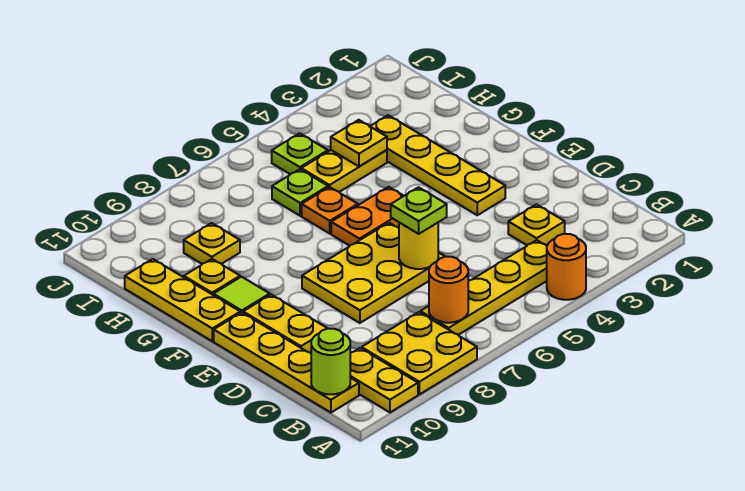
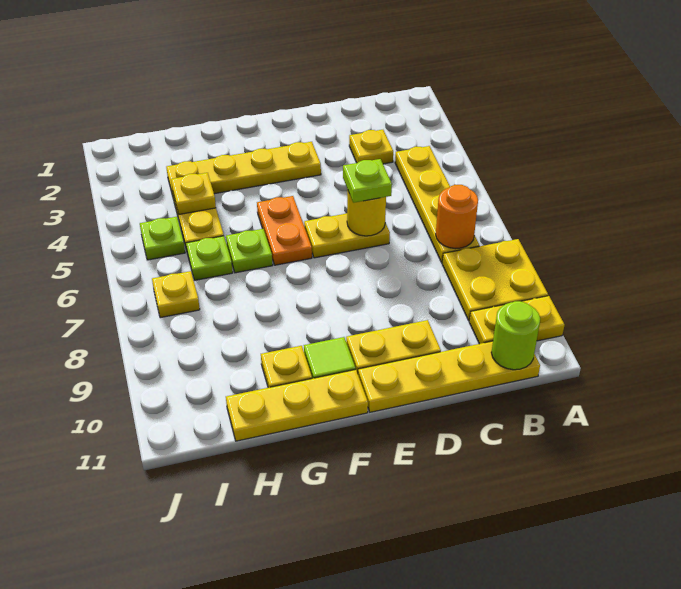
orange round brick A4 level 1 -> none
yellow plate D6:E8 level 1 -> yellow plate D6:E6 level 1
orange plate G6 level 1 -> lime plate G6 level 1
yellow plate H9 level 1 -> yellow plate I7 level 1

